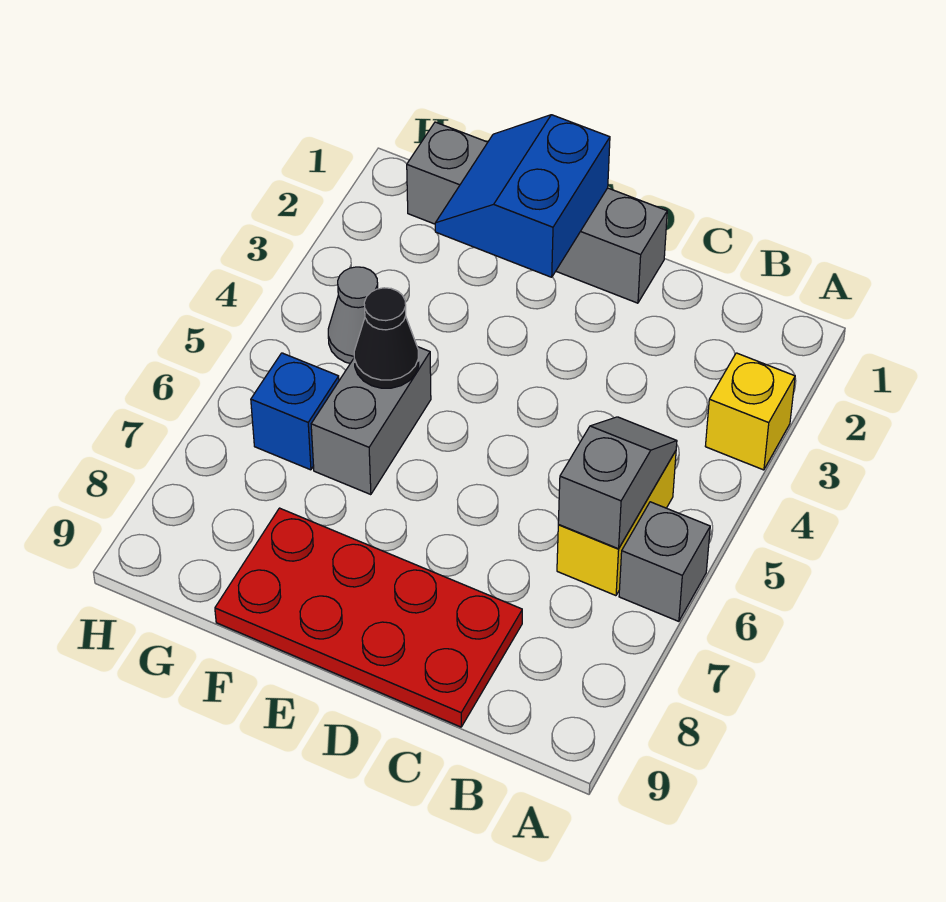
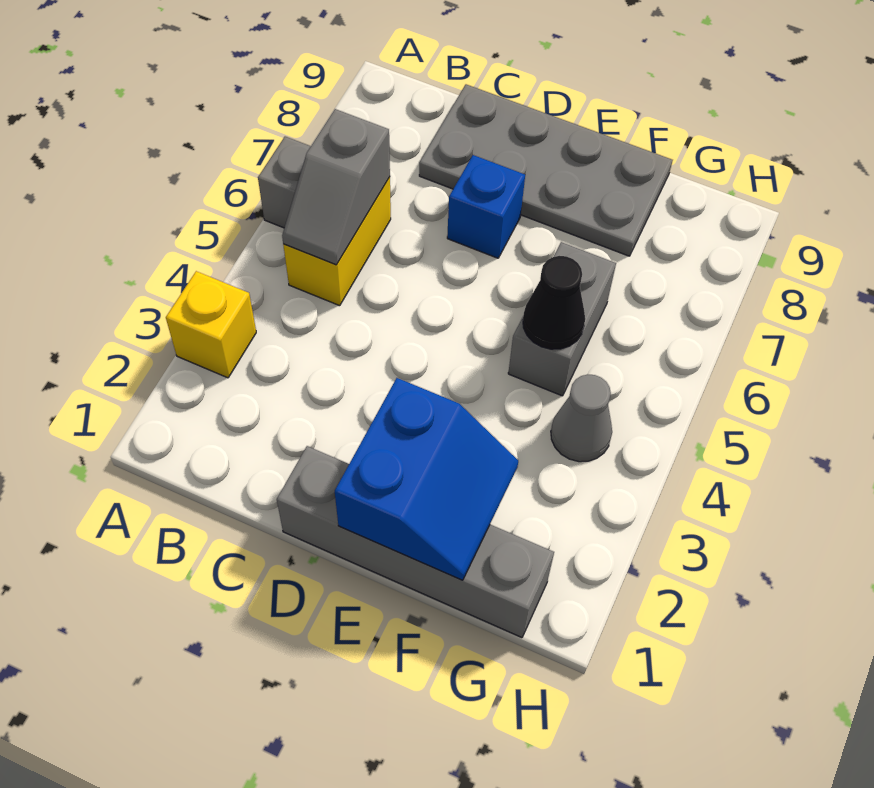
red plate C8:F9 level 1 -> grey plate C8:F9 level 1
blue brick G6 level 1 -> blue brick D7 level 1

